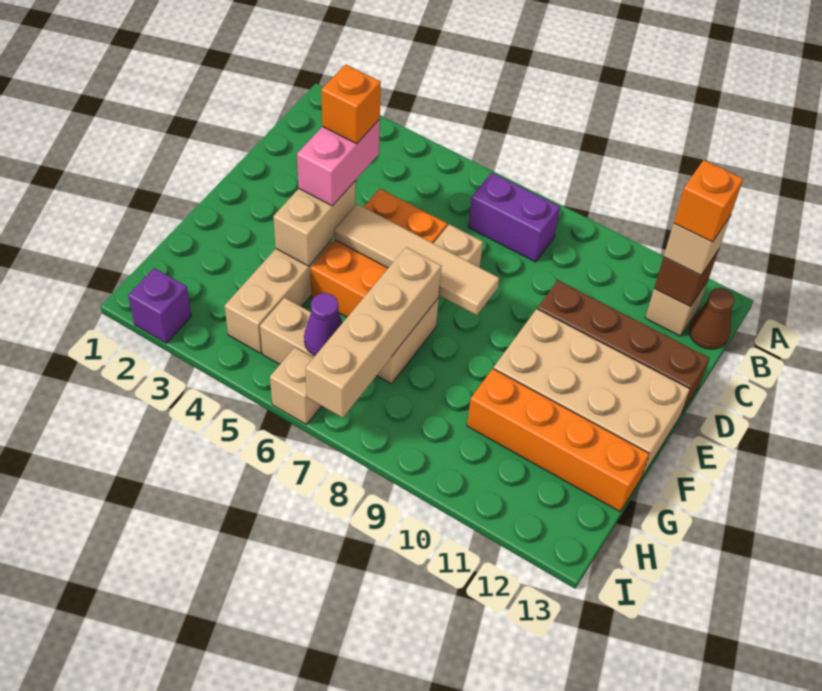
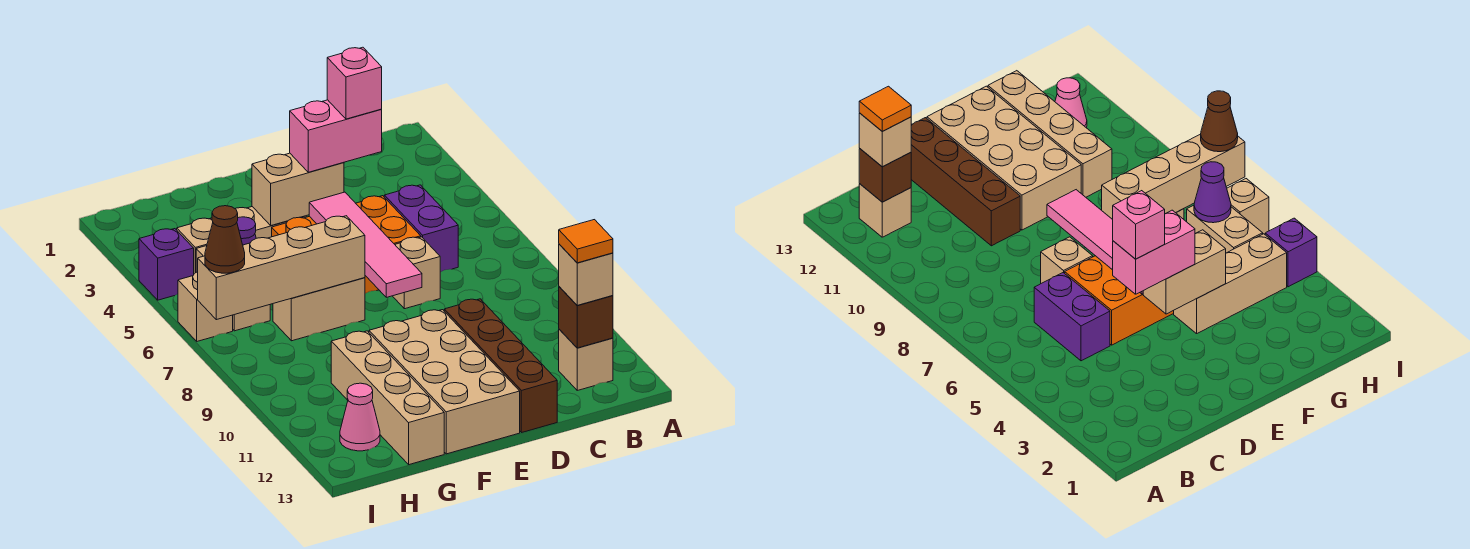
purple brick B7:B8 level 1 -> purple brick C5:C6 level 1
orange brick B12 level 4 -> orange tile B12 level 4
brown cone B13 level 1 -> brown cone I7 level 3
orange brick D4 level 4 -> pink brick D4 level 4
tan tile E5:E8 level 2 -> pink tile E5:E8 level 2
orange brick G10:G13 level 1 -> tan brick G10:G13 level 1
none -> pink cone H12 level 1
purple brick I2 level 1 -> purple brick I4 level 1

